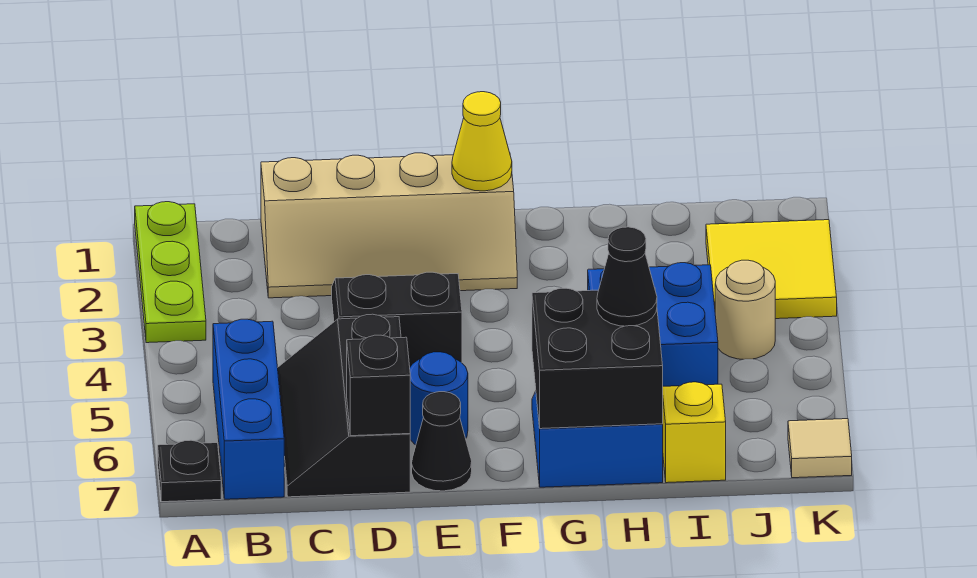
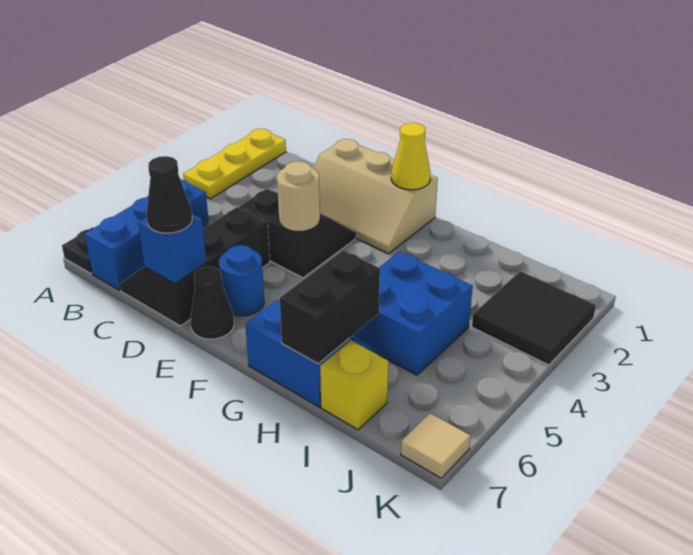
lime plate A1:A3 level 1 -> yellow plate A1:A3 level 1
tan slope C1:F2 level 1 top 1 -> tan slope D1:F2 level 1 top 1
black brick D7 level 2 -> blue brick D7 level 2
black brick G6:H7 level 2 -> black brick H6:H7 level 2
black cone H6 level 3 -> black cone D7 level 3
yellow tile J2:K3 level 1 -> black tile J2:K3 level 1
tan round brick J4 level 1 -> tan round brick E4 level 2

